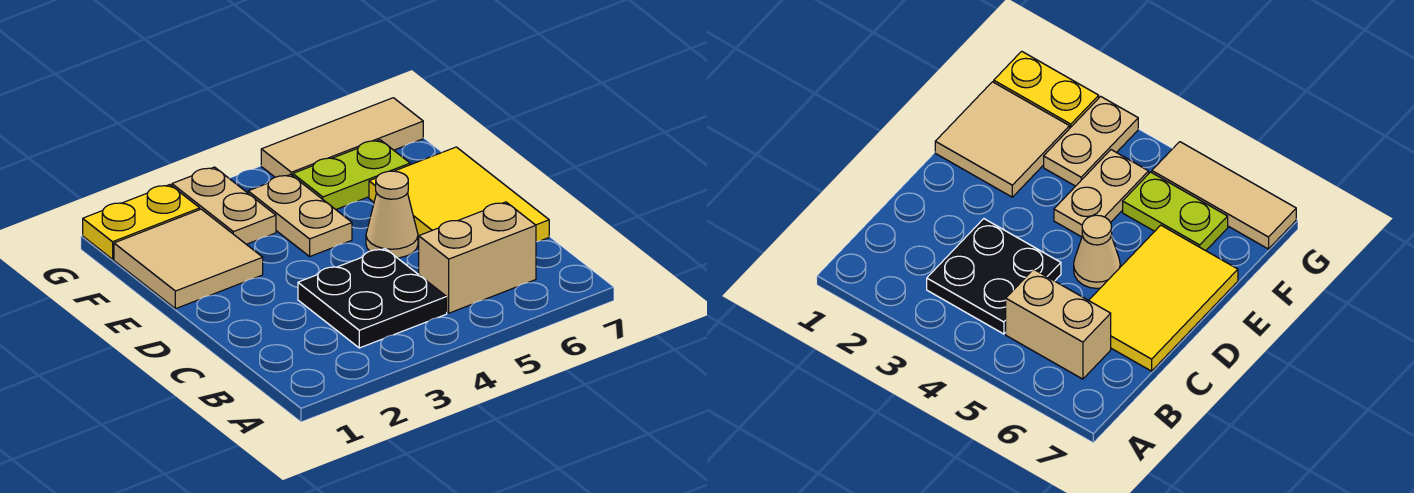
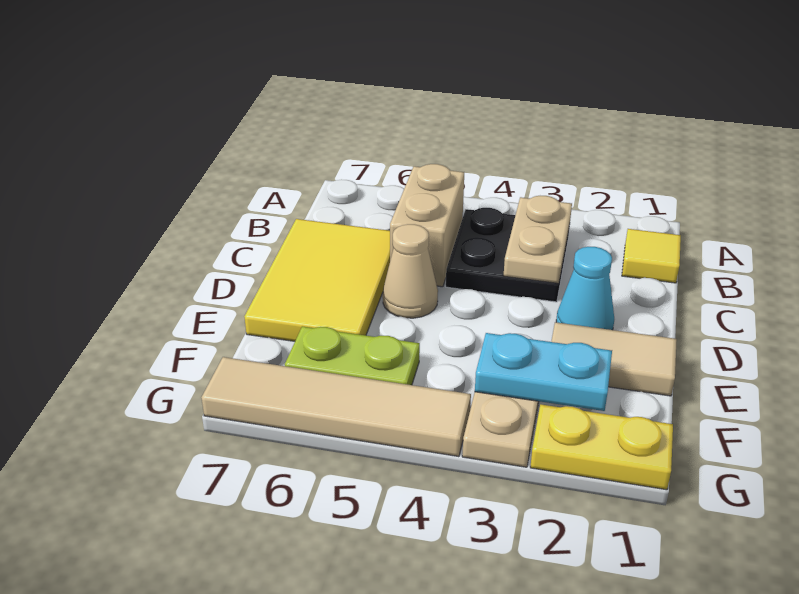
none -> yellow tile B1 level 1
tan brick B5:B6 level 1 -> tan brick B5:C5 level 1
none -> cyan cone D2 level 1
tan tile E1:F2 level 1 -> tan tile E1:E2 level 1
tan plate E4:F4 level 1 -> tan plate B3:C3 level 2
none -> cyan plate F2:F3 level 2
tan tile G5:G7 level 1 -> tan tile G4:G7 level 1

